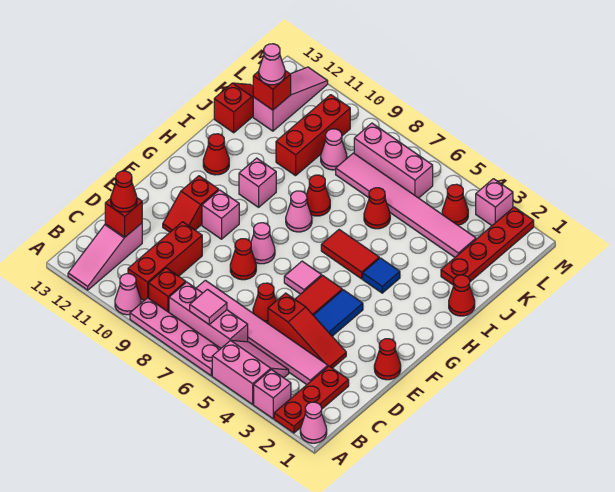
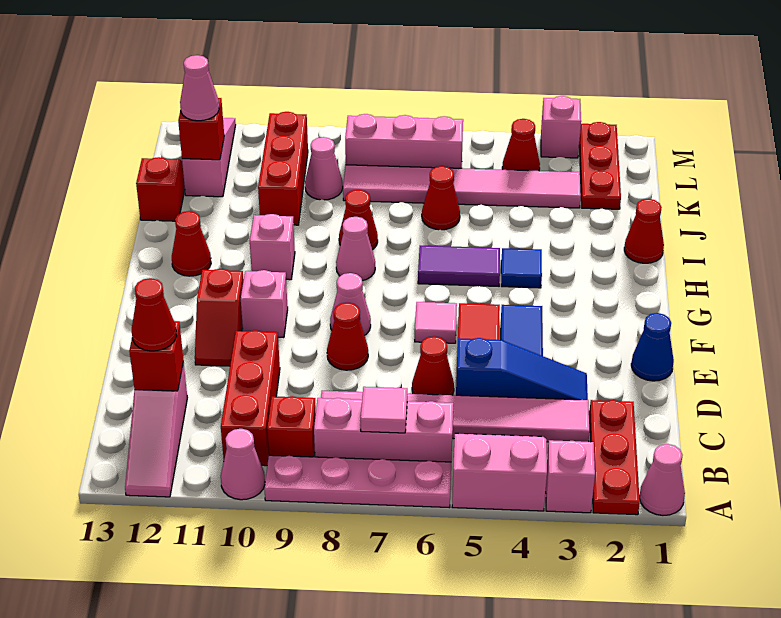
red slope D3:D5 level 1 top 5 -> blue slope D3:D5 level 1 top 5
red cone E1 level 1 -> blue cone E1 level 1
red tile H5:H6 level 1 -> purple tile H5:H6 level 1
red plate J2:M2 level 1 -> red plate K2:M2 level 1

